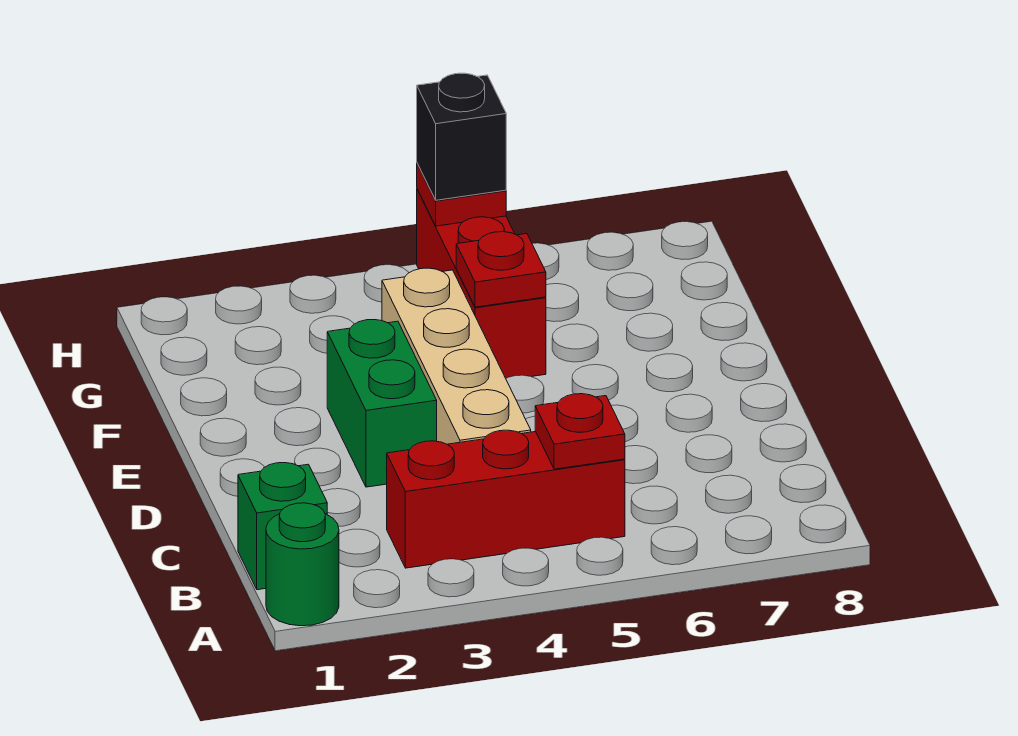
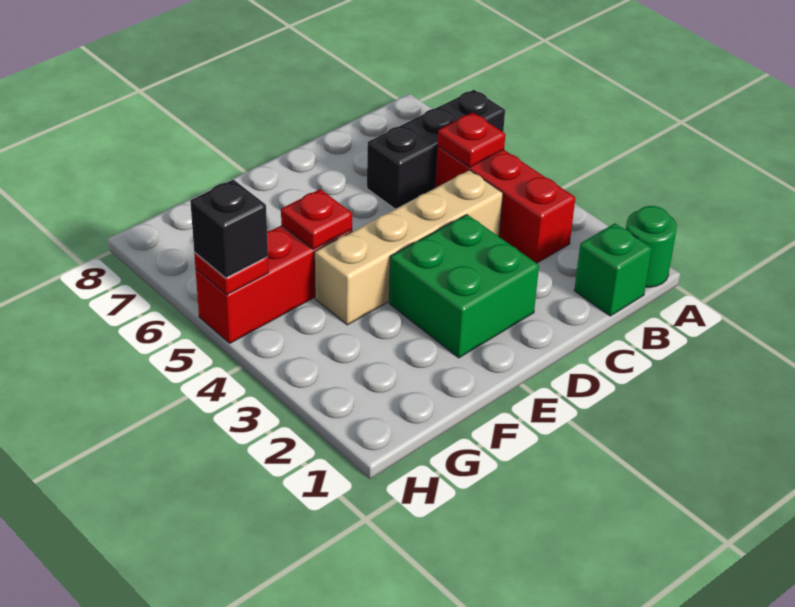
none -> black brick A6:C6 level 1
green brick D3:E3 level 1 -> green brick D2:E3 level 1

